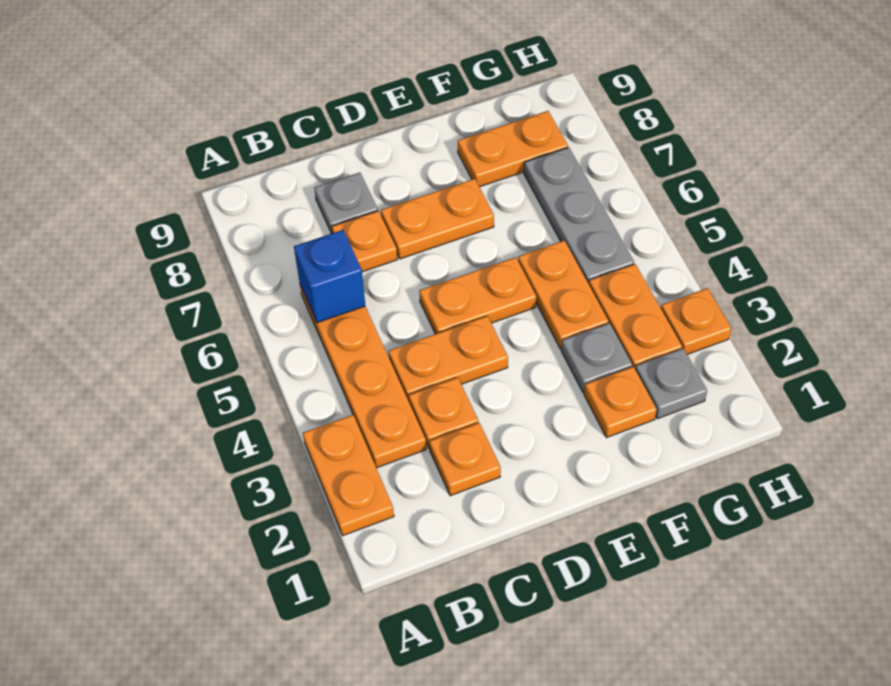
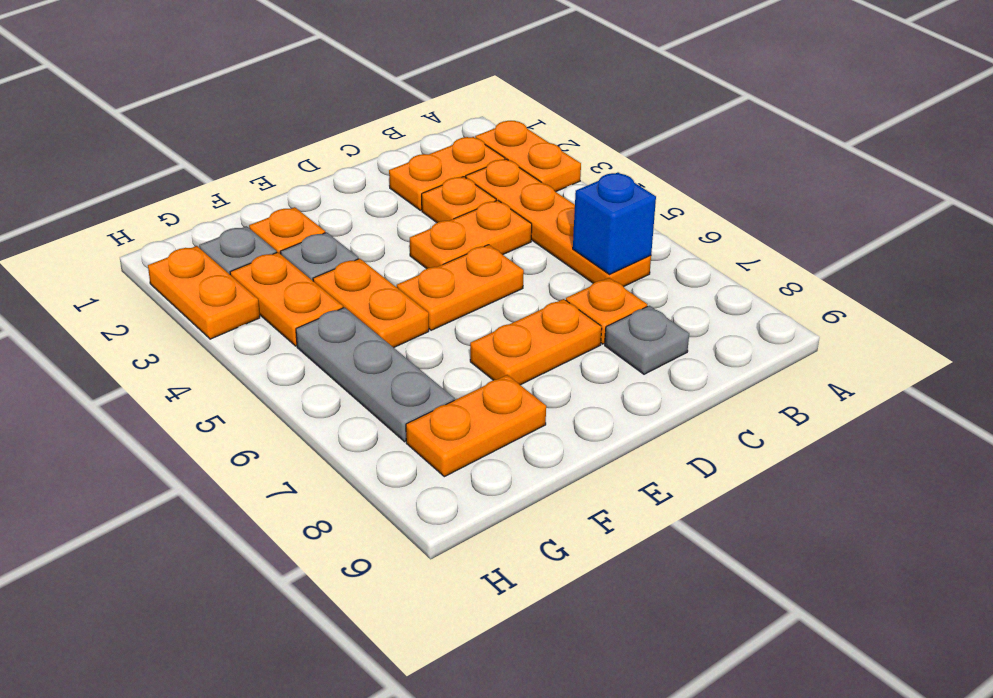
orange plate C2 level 1 -> orange plate B2:C2 level 1
orange plate H3 level 1 -> orange plate H2:H3 level 1

